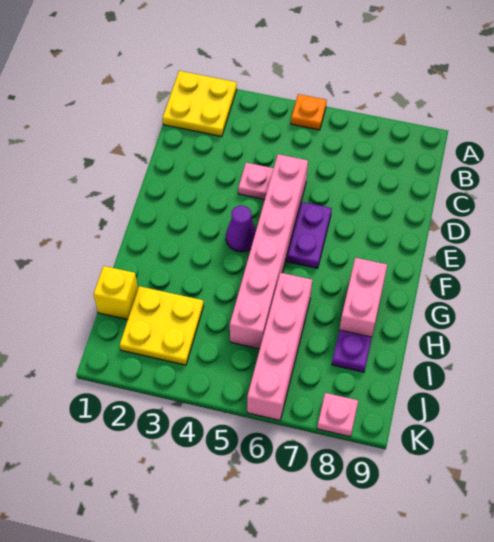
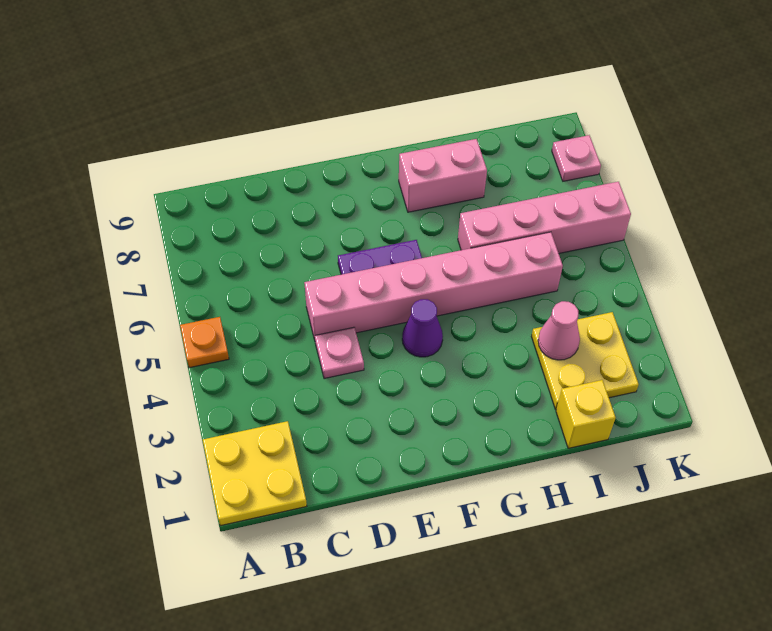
none -> pink cone I3 level 2
purple plate I8 level 1 -> none

